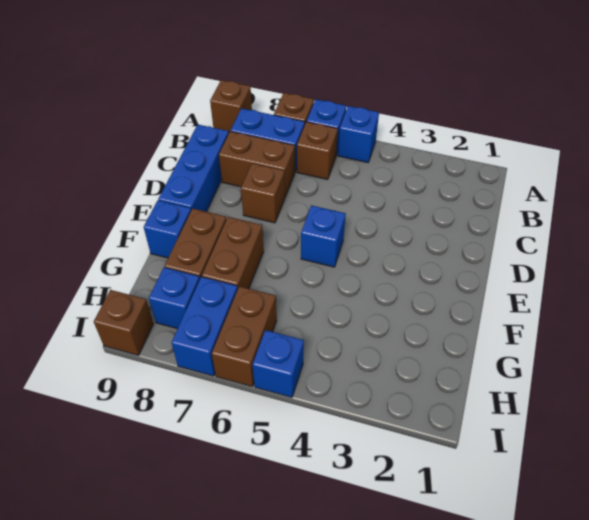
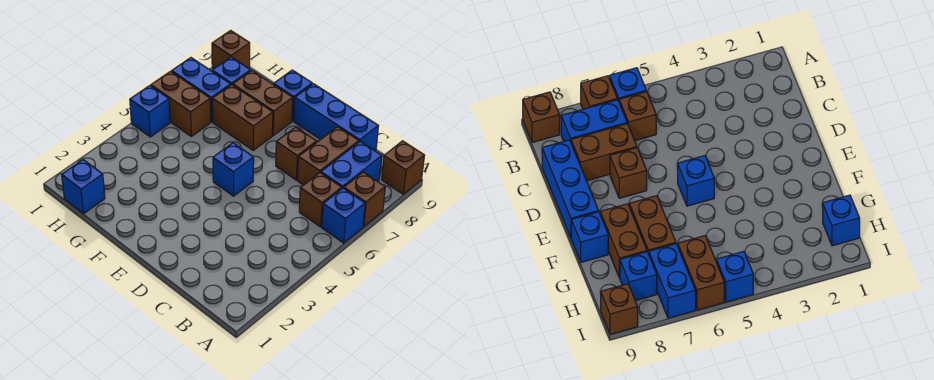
blue brick A5 level 1 -> blue brick H1 level 1

